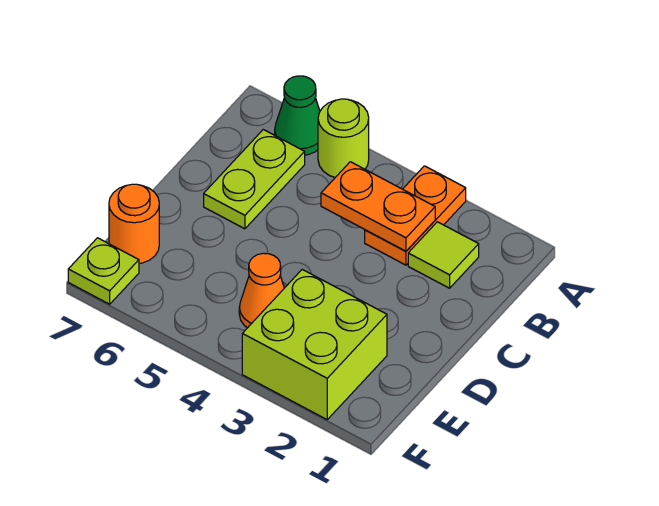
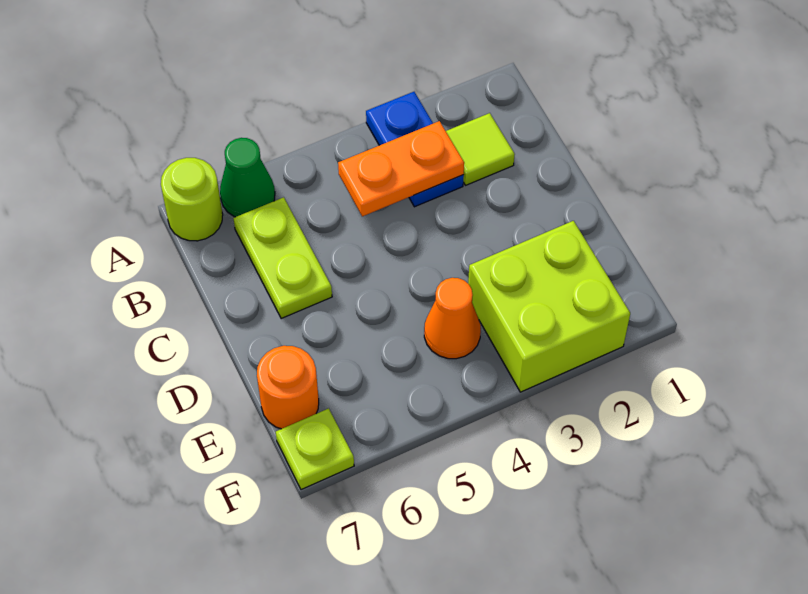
orange plate A3:B3 level 1 -> blue plate A3:B3 level 1
lime round brick A5 level 1 -> lime round brick A7 level 1

